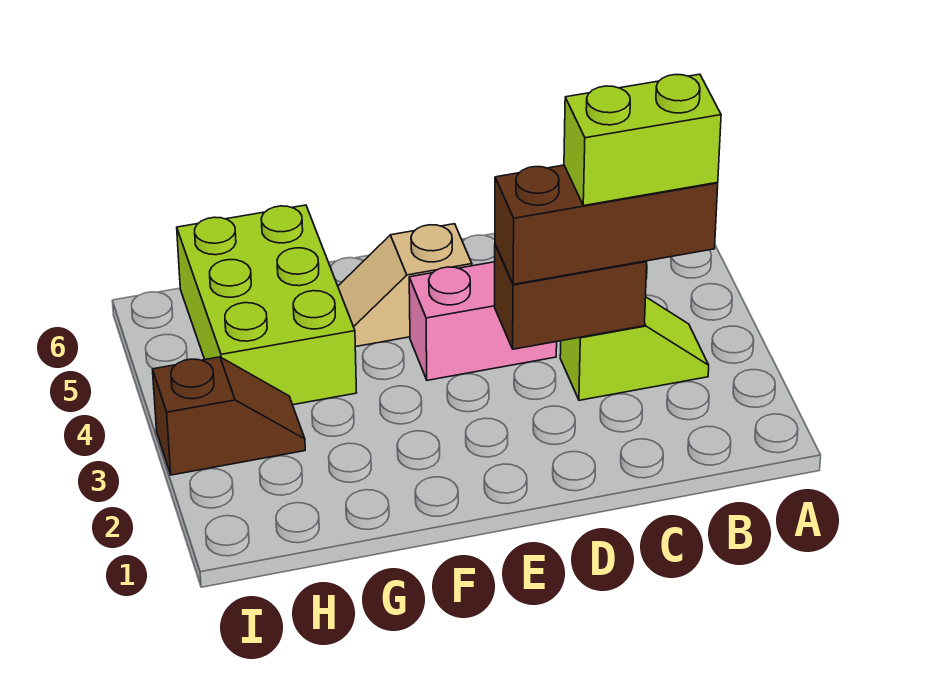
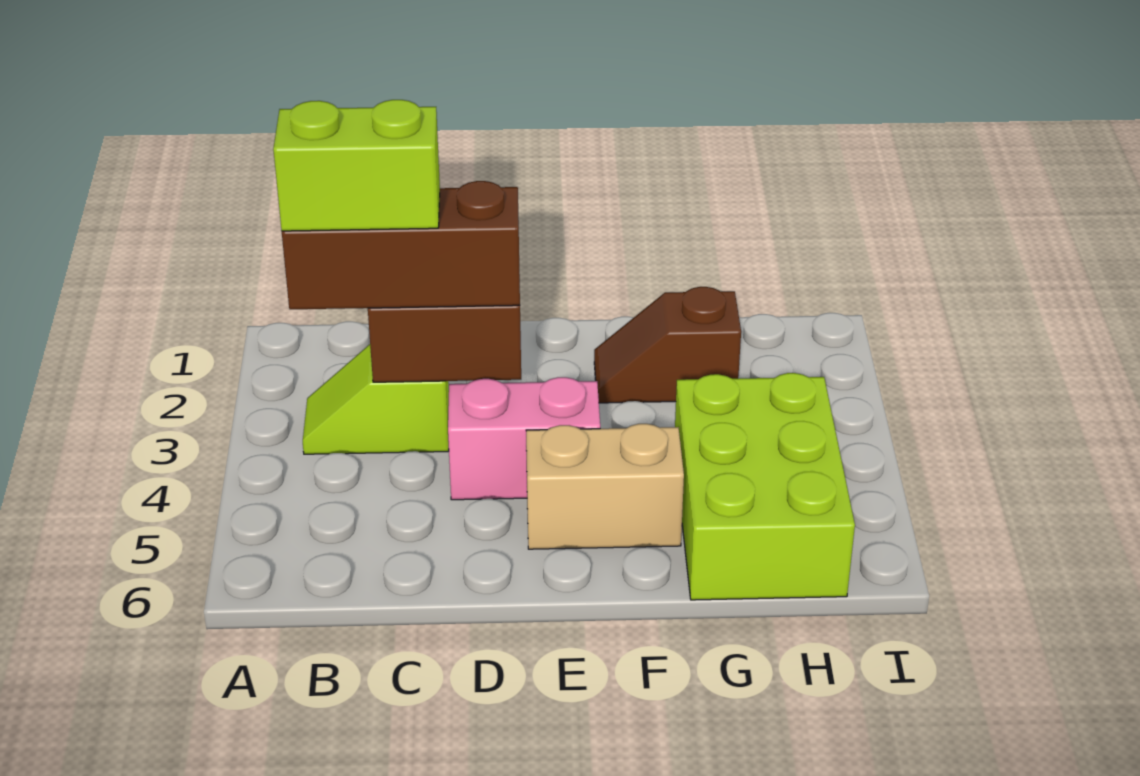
tan slope E5:F5 level 1 top E -> tan brick E5:F5 level 1
brown slope H3:I3 level 1 top I -> brown slope F2:G2 level 1 top G

